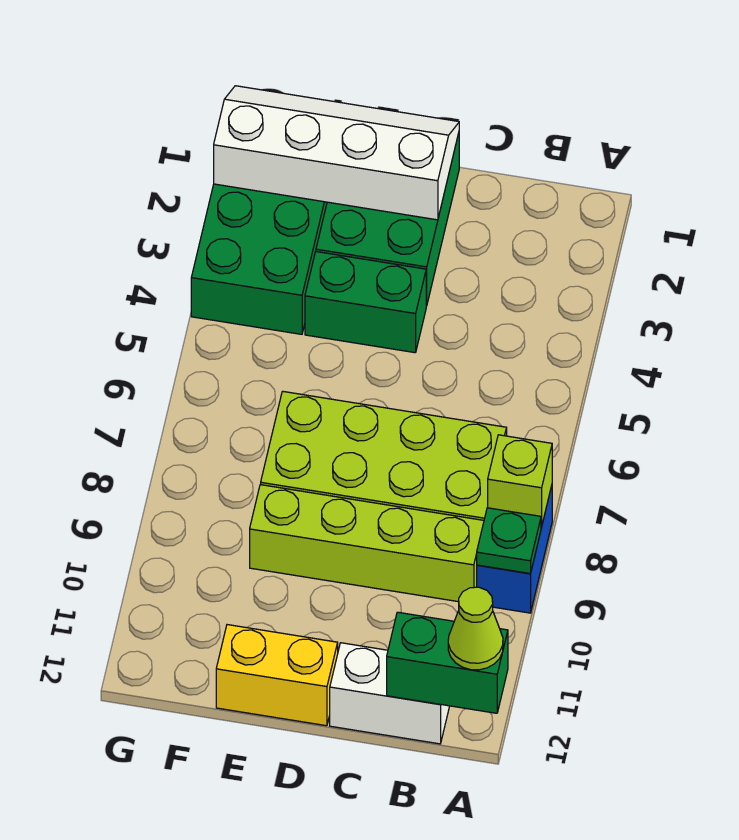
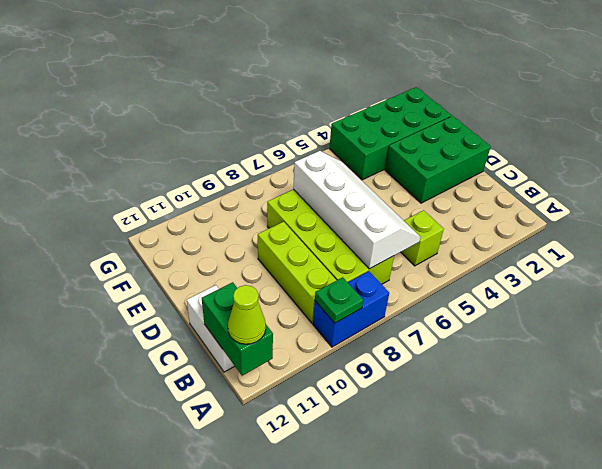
lime brick A8 level 2 -> lime brick B5 level 1
lime brick B9:E9 level 1 -> lime brick B9:D9 level 1
white slope D1:G2 level 2 top 2 -> white slope B6:E7 level 2 top 7
green brick D4:E4 level 1 -> none
yellow brick D12:E12 level 1 -> none

